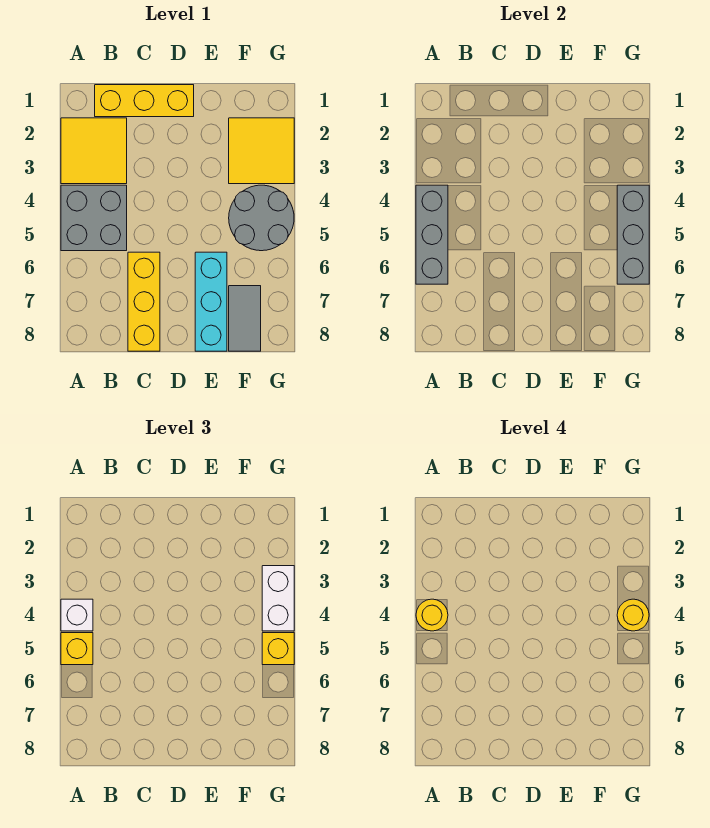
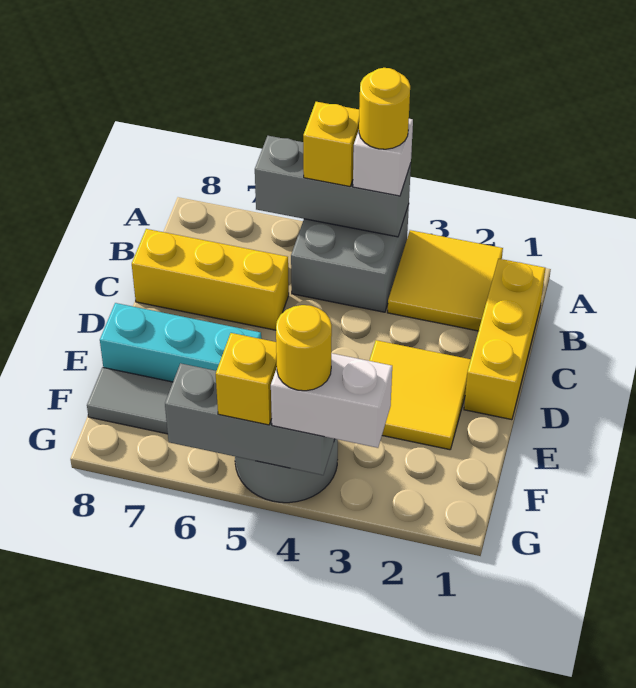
yellow tile F2:G3 level 1 -> yellow tile D2:E3 level 1

